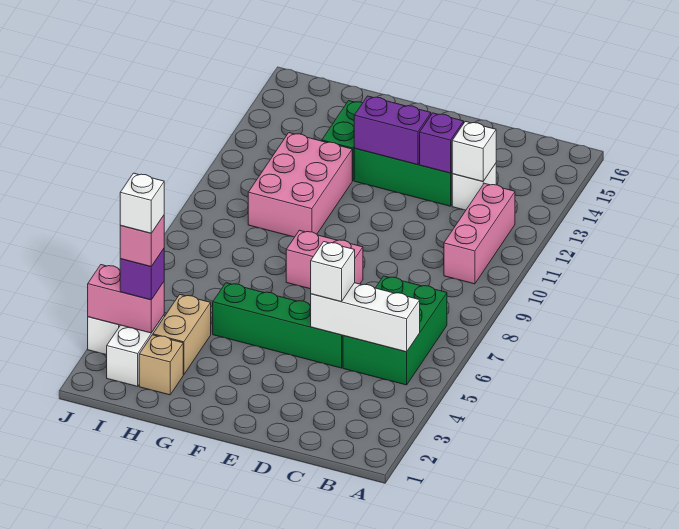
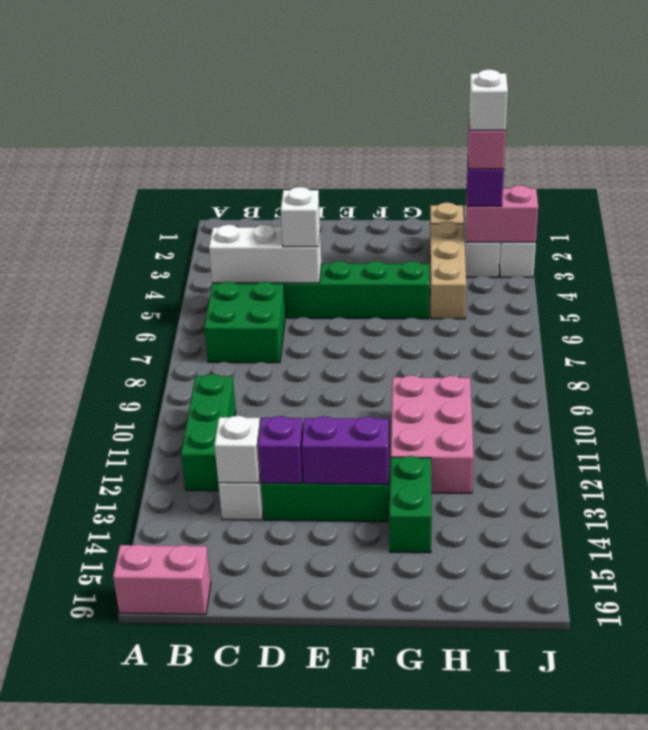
pink brick B10:B12 level 1 -> green brick B10:B12 level 1
pink brick E8:F8 level 1 -> pink brick A16:B16 level 1
tan brick H3:H4 level 1 -> tan brick H3:H5 level 1

